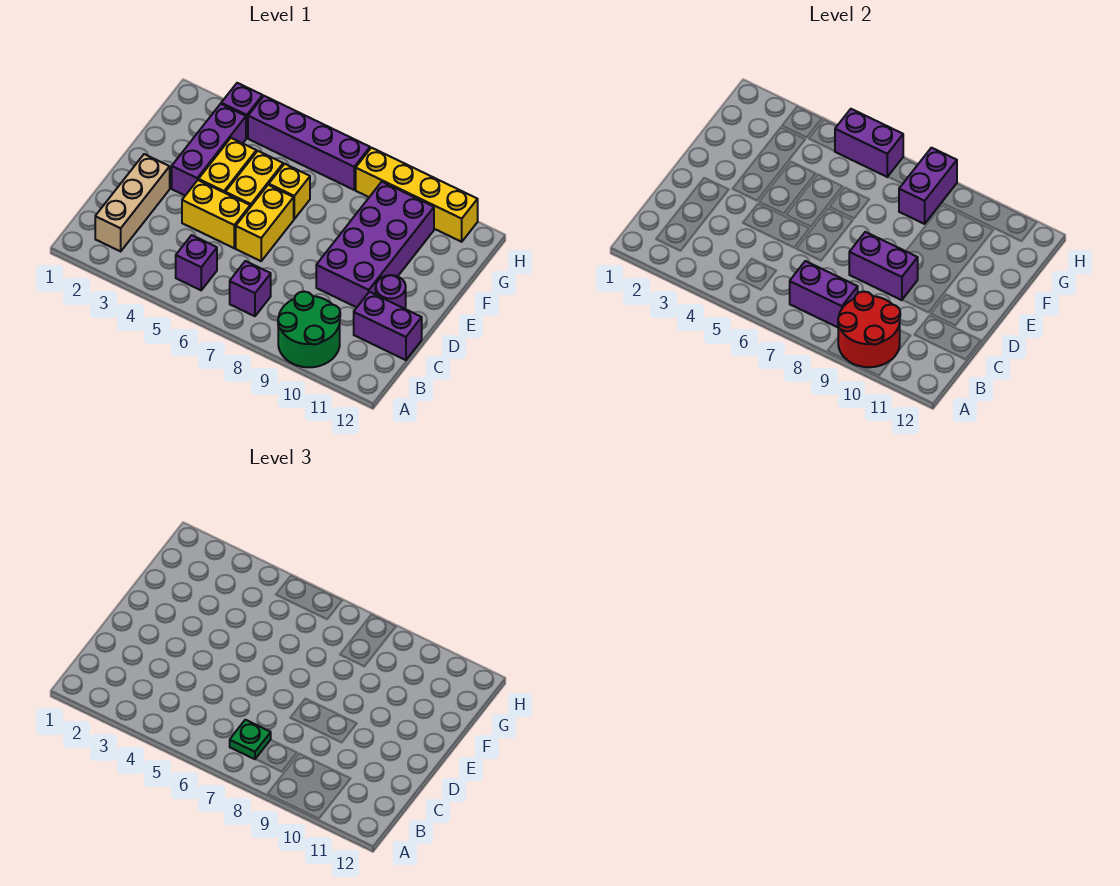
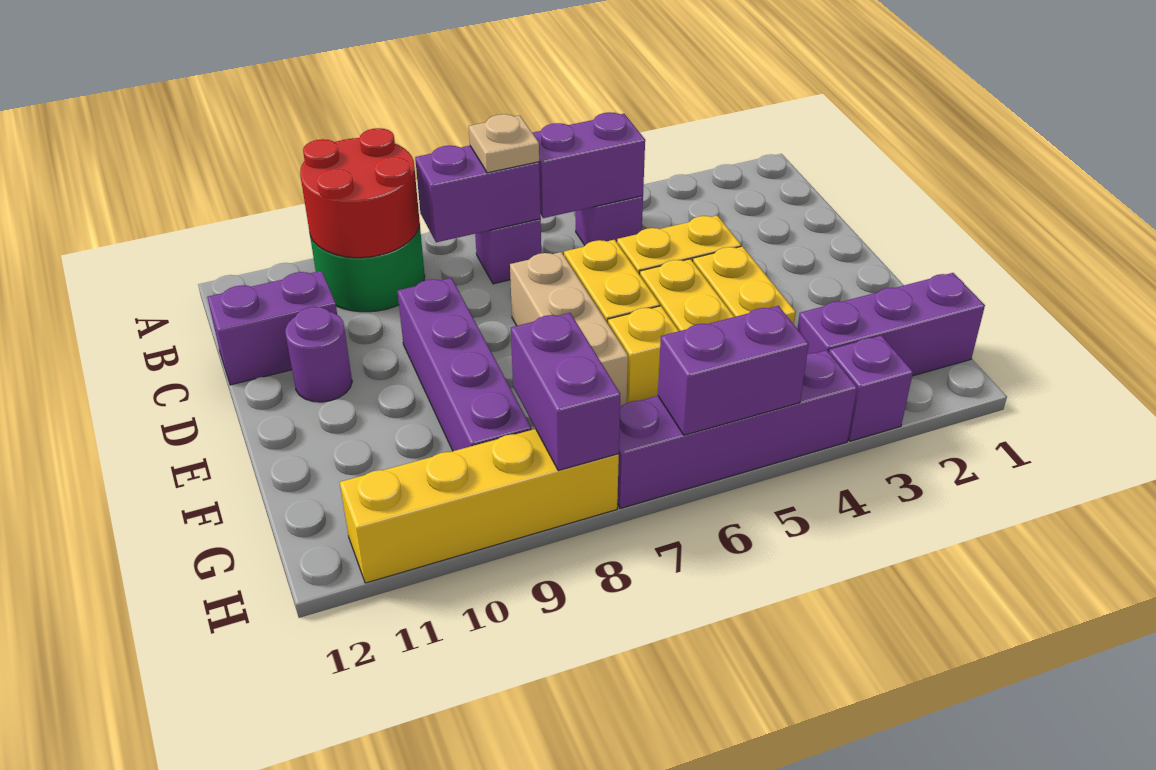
tan brick B2:D2 level 1 -> tan brick D7:F7 level 1
green plate B7 level 3 -> tan plate B7 level 3
purple brick D8:D9 level 2 -> purple brick B5:B6 level 2
purple brick D9:G10 level 1 -> purple brick D9:G9 level 1
purple brick E3:G3 level 1 -> purple brick G1:G3 level 1

